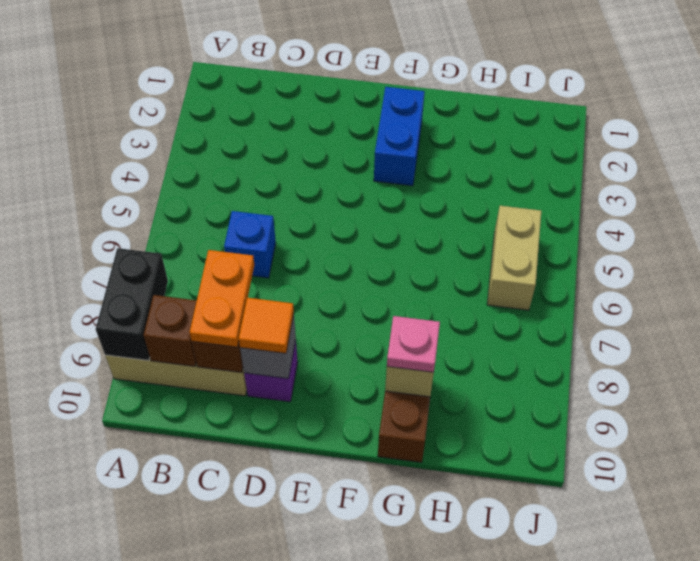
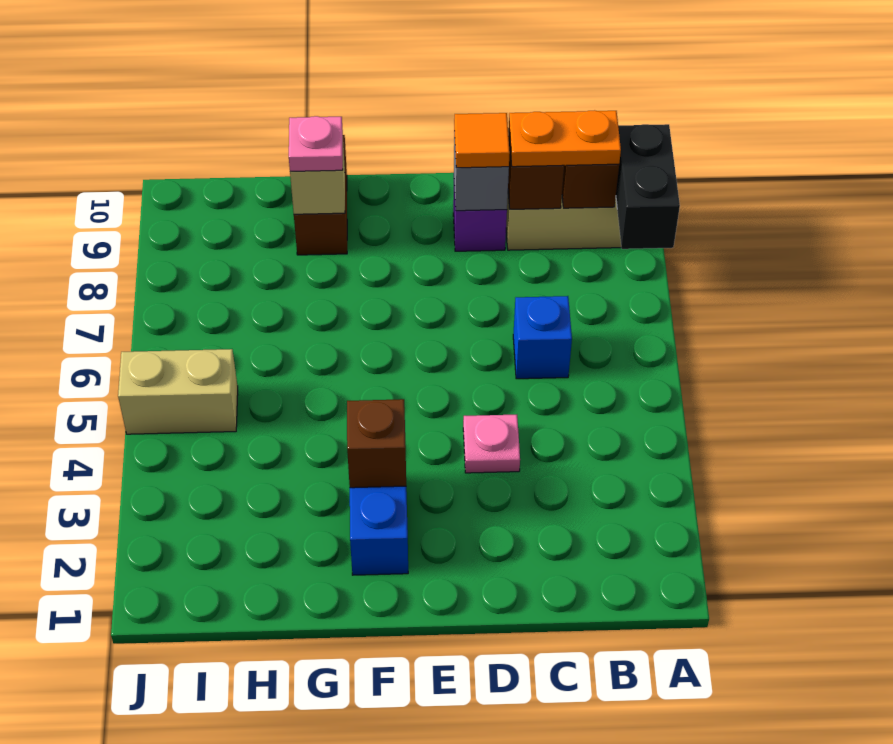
orange plate C8:C9 level 3 -> orange plate B9:C9 level 3
none -> pink plate D4 level 1
none -> brown brick F3 level 2
tan brick I5:I6 level 1 -> tan brick I5:J5 level 1

